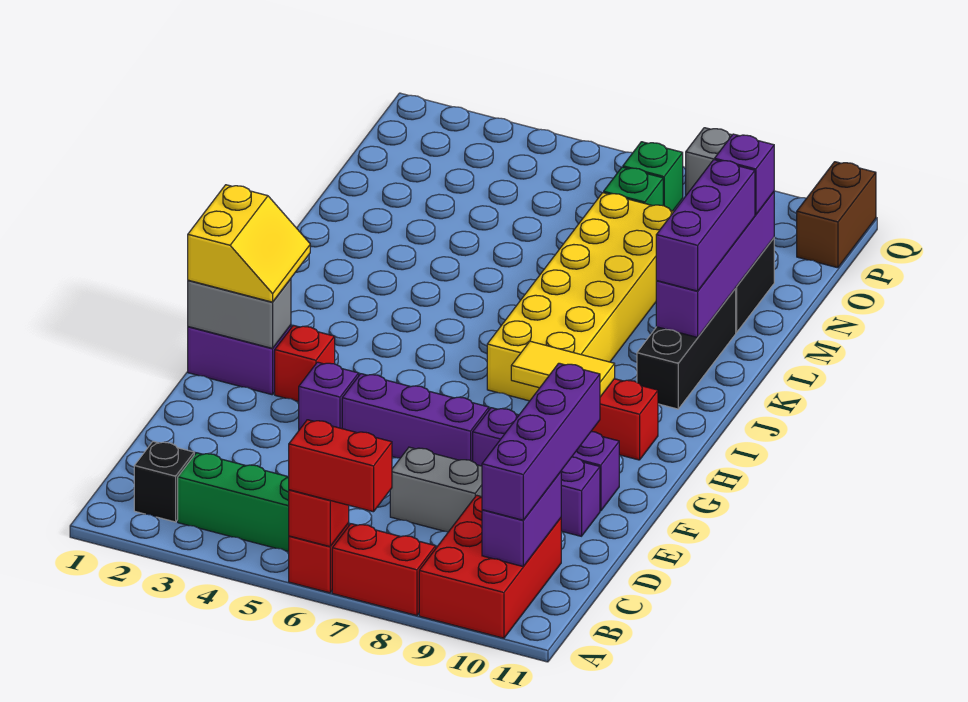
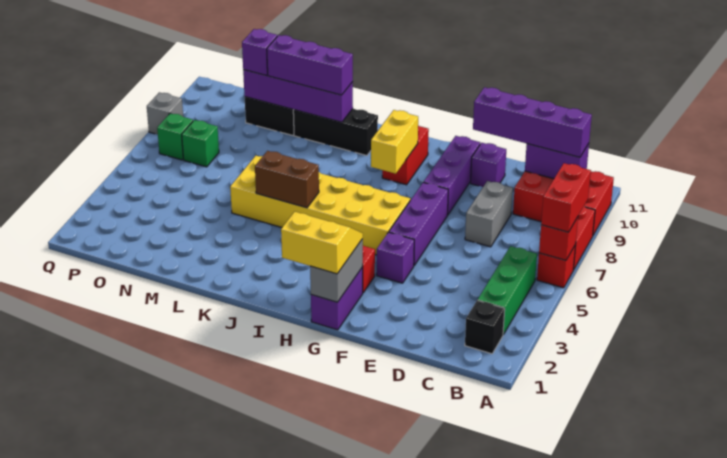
yellow tile H8:H9 level 2 -> yellow brick H8:H9 level 2
yellow brick I7:N8 level 1 -> yellow brick G5:L6 level 1
brown brick P11:Q11 level 1 -> brown brick J5:K5 level 2

